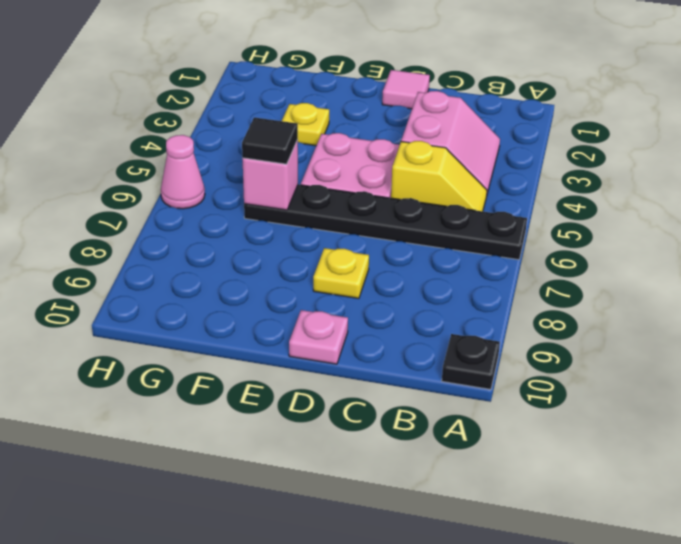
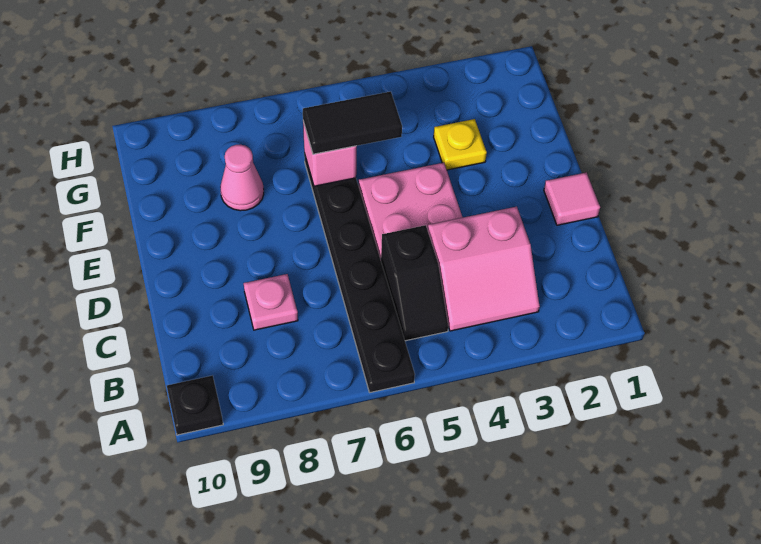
yellow slope B5:C5 level 1 top C -> black slope B5:C5 level 1 top C
yellow plate D8 level 1 -> none
pink plate D10 level 1 -> pink plate C8 level 1
black tile F6 level 3 -> black tile F5:F6 level 3
pink cone H6 level 1 -> pink cone F8 level 1

